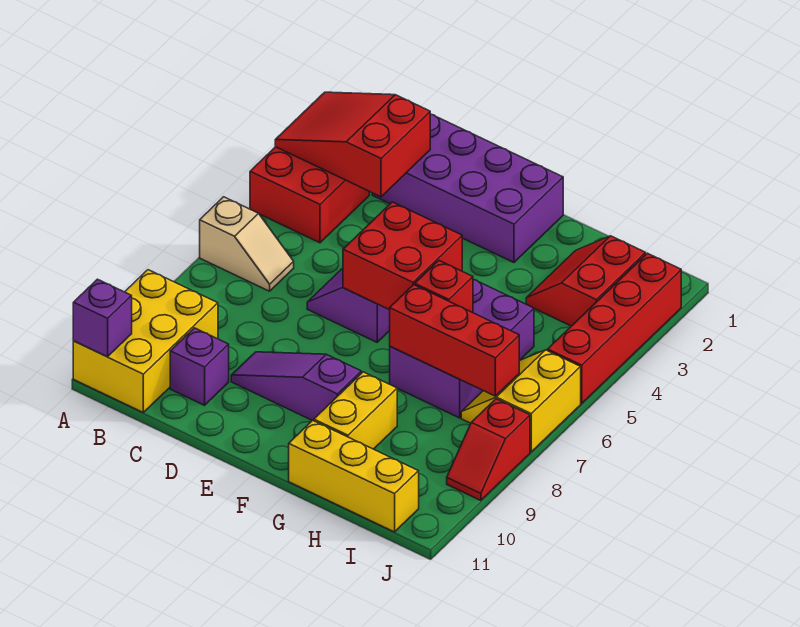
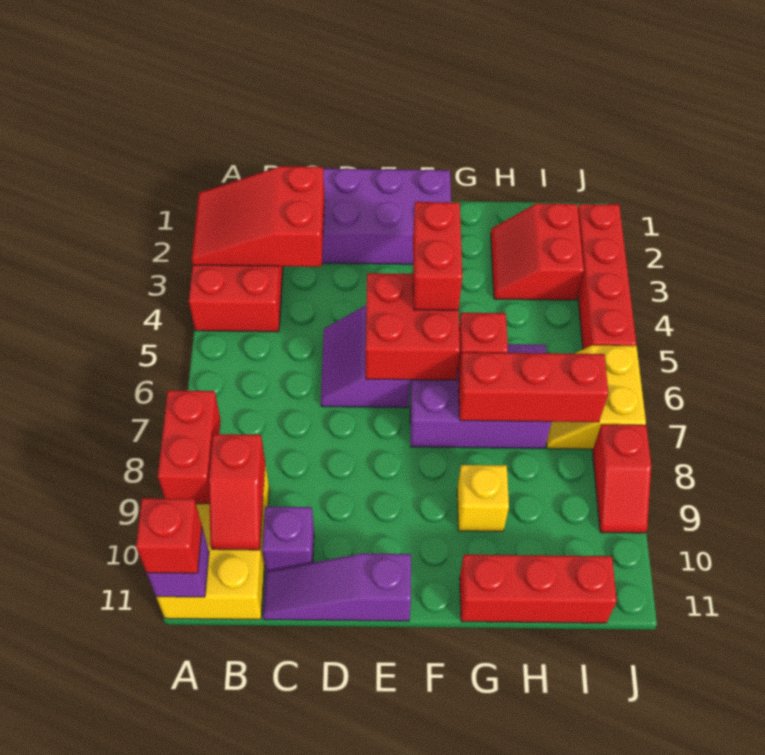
tan slope A6:B6 level 1 top A -> none
none -> red brick A8:A9 level 2
none -> red brick A11 level 3
none -> red slope B9:B10 level 2 top 9
purple slope D9:F9 level 1 top F -> purple slope C11:E11 level 1 top E
none -> red brick F4:F5 level 3
purple brick G5:H7 level 1 -> purple brick F6:H7 level 1
yellow brick G9:G10 level 1 -> yellow brick G9 level 1
yellow brick G11:I11 level 1 -> red brick G11:I11 level 1

